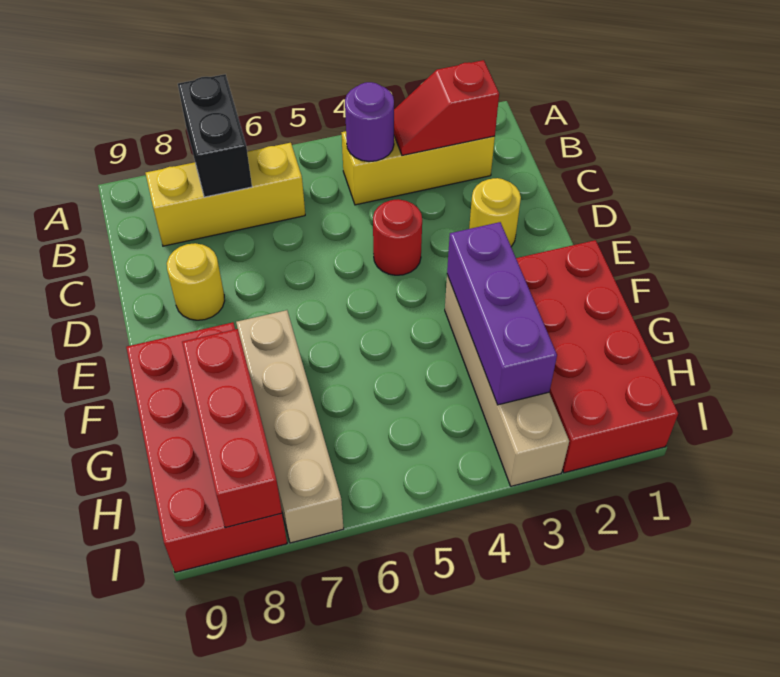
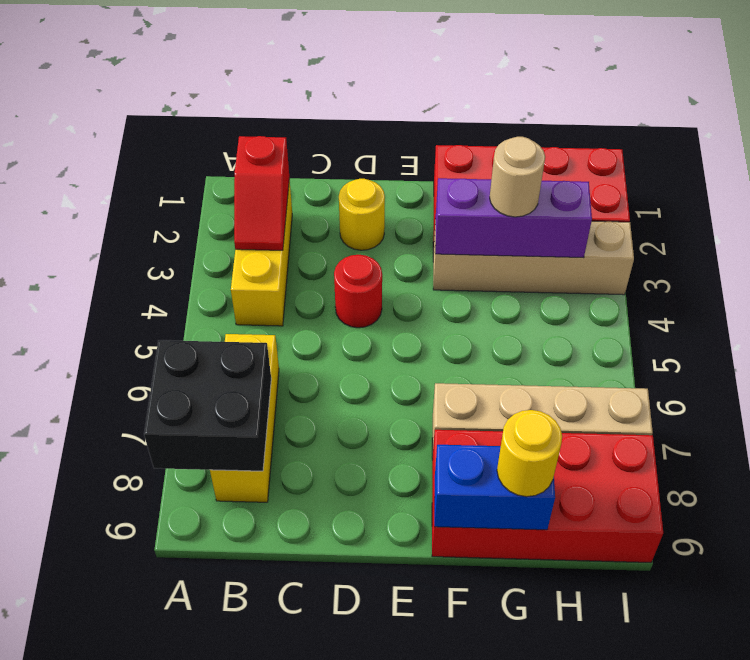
black brick A7:B7 level 2 -> black brick A7:B8 level 2
purple round brick B4 level 2 -> none
yellow round brick D8 level 1 -> yellow round brick G9 level 3
none -> blue brick F9:G9 level 2
none -> tan round brick G3 level 3
red brick G8:I8 level 2 -> none

